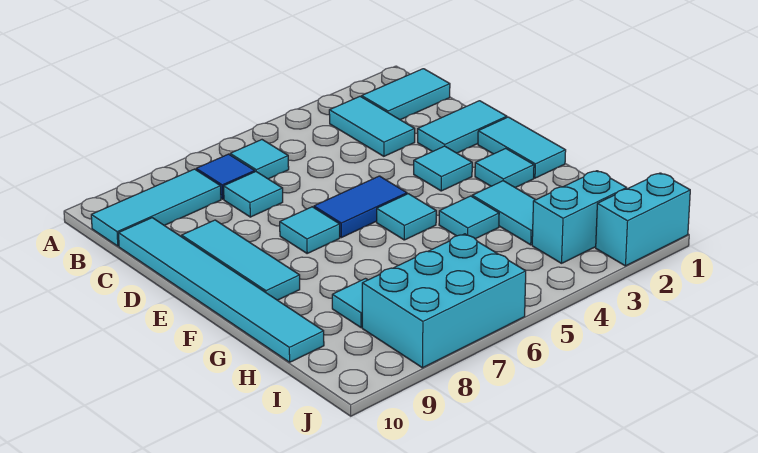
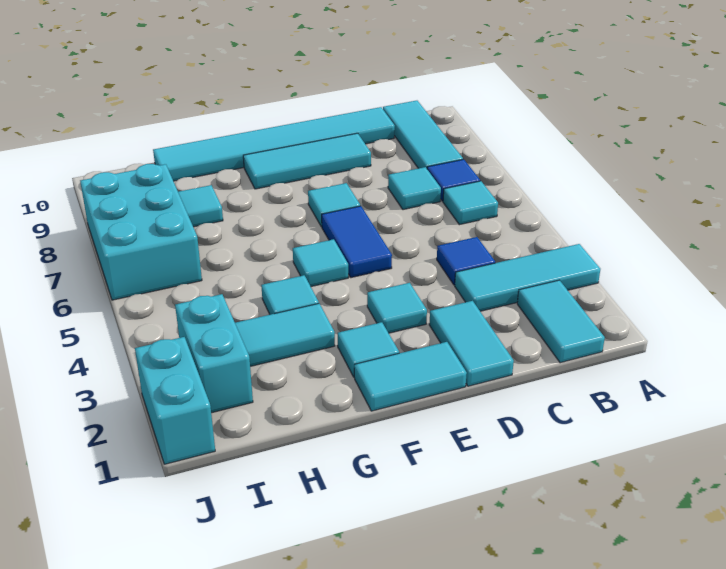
cyan tile B3:C3 level 1 -> cyan tile A3:C3 level 1
none -> blue tile C4 level 1

